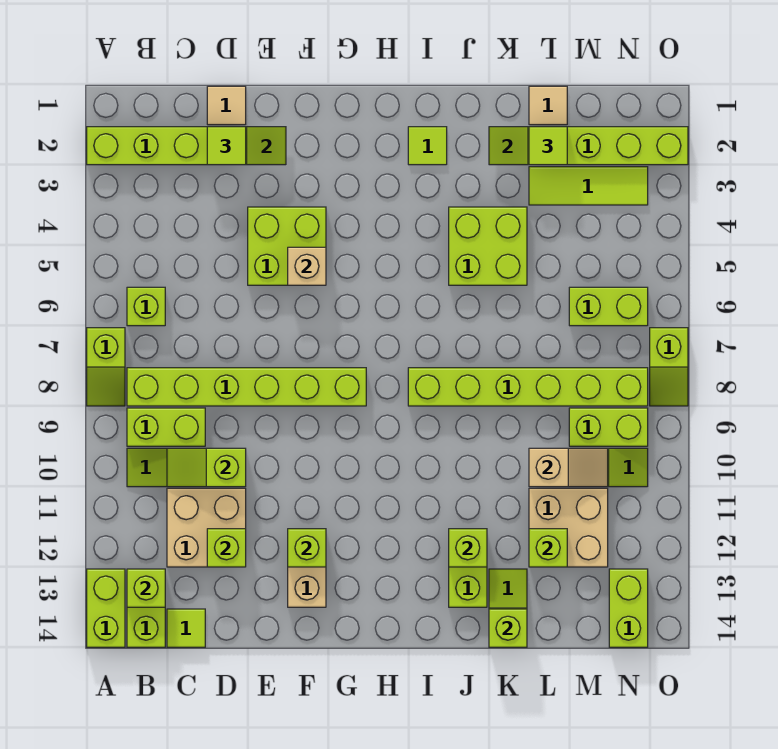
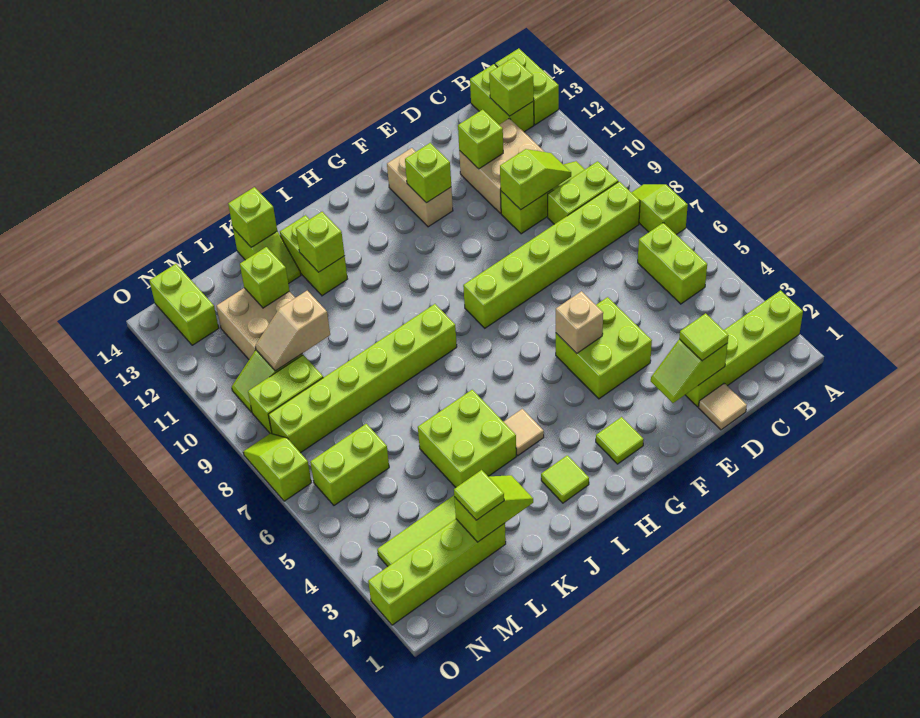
lime brick B6 level 1 -> lime brick B5:B6 level 1
lime tile C14 level 1 -> lime tile G2 level 1
tan tile L1 level 1 -> tan tile I4 level 1

